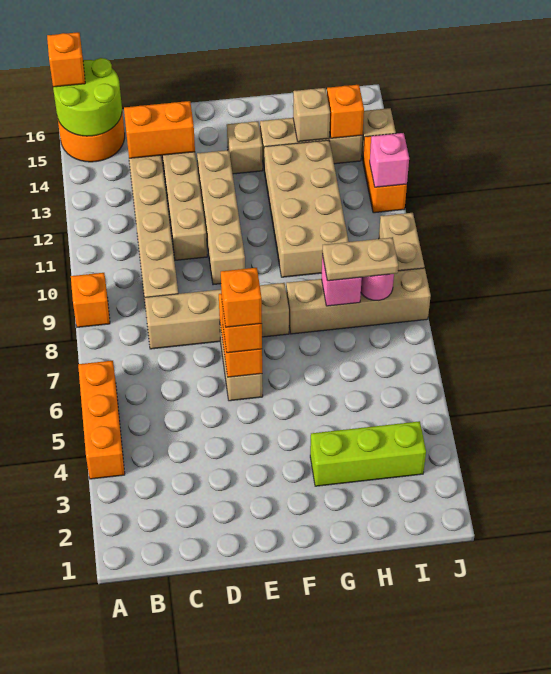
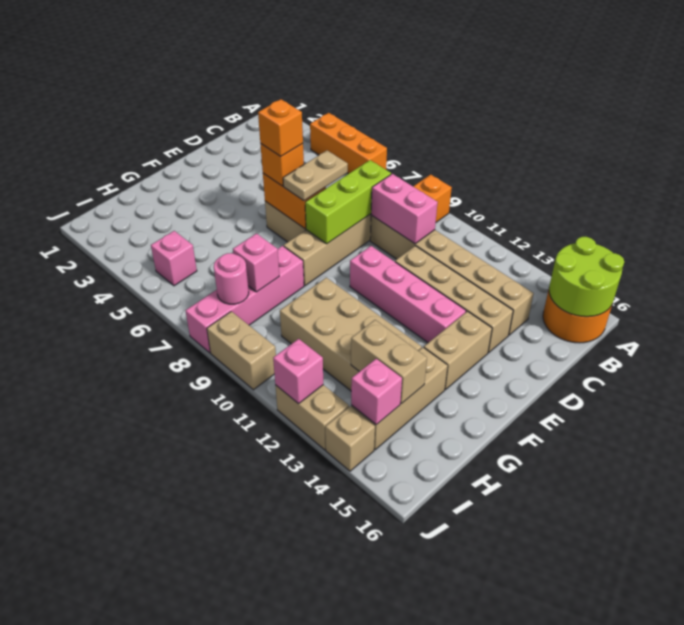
orange brick A16 level 3 -> none
none -> pink brick C9:C10 level 2
orange brick C14:D14 level 2 -> none
tan brick E10:E13 level 1 -> pink brick E10:E13 level 1
tan brick F14 level 1 -> tan brick E14:F14 level 1
lime brick G3:I3 level 1 -> lime brick C8:E8 level 2
tan brick G8:J8 level 1 -> pink brick G8:J8 level 1
tan plate H8:I8 level 3 -> tan plate D7:E7 level 3
tan brick H14 level 2 -> tan brick H13:H14 level 2
none -> pink brick I5 level 1
orange brick I14 level 2 -> pink brick I14 level 2
orange brick J12:J13 level 1 -> tan brick J12:J13 level 1

